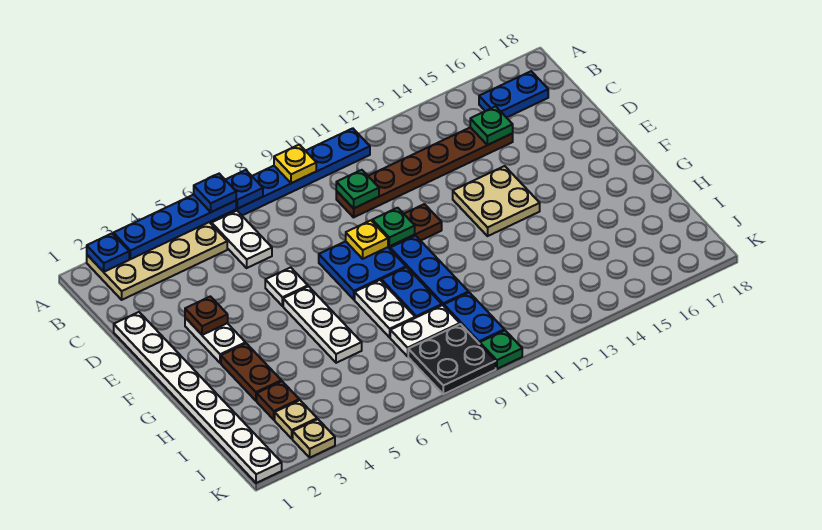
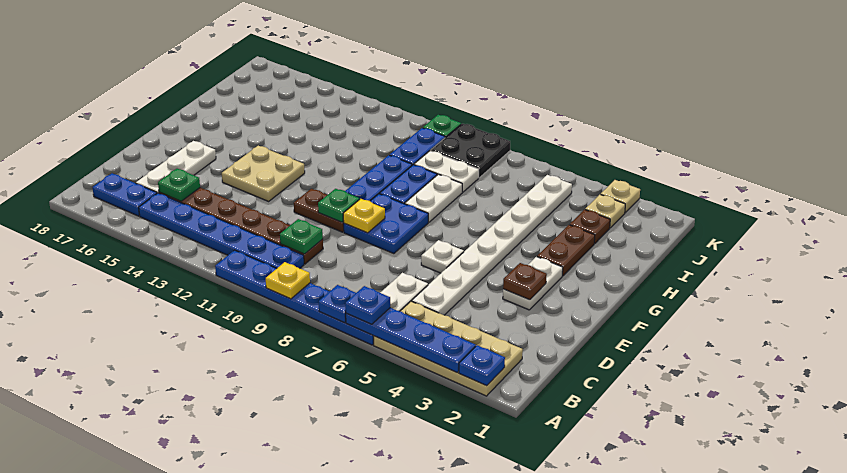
none -> blue plate B10:B15 level 1
white plate D1:K1 level 1 -> white plate C5:J5 level 1
white plate F6:H6 level 1 -> white plate C16:E16 level 1

